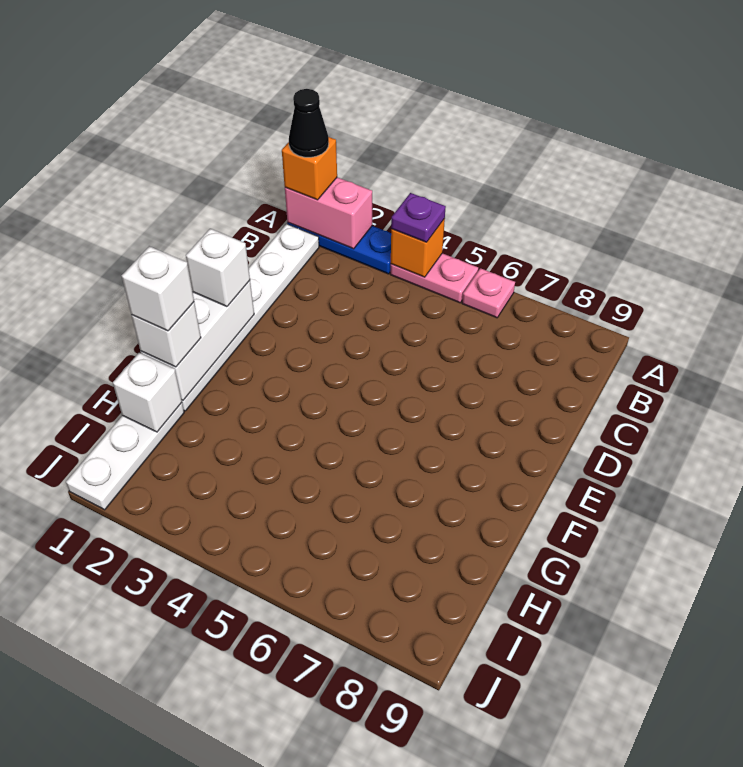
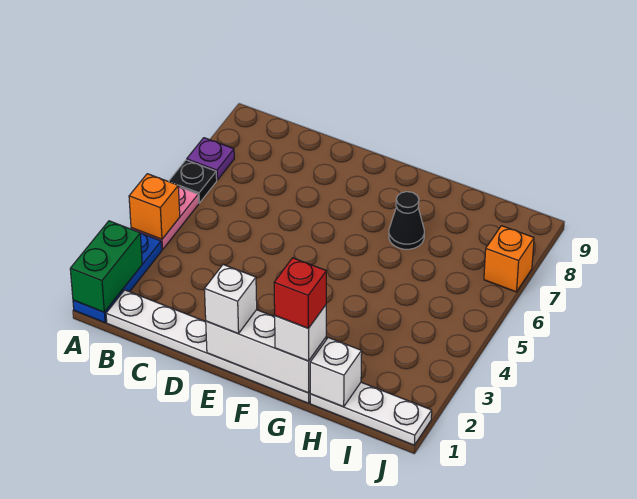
pink brick A1:A2 level 2 -> green brick A1:A2 level 2
orange brick A1 level 3 -> orange brick J7 level 1
black cone A1 level 4 -> black cone G7 level 1
purple plate A4 level 3 -> purple plate A7 level 1
pink plate A6 level 1 -> black plate A6 level 1
white brick G1 level 4 -> red brick G1 level 4

